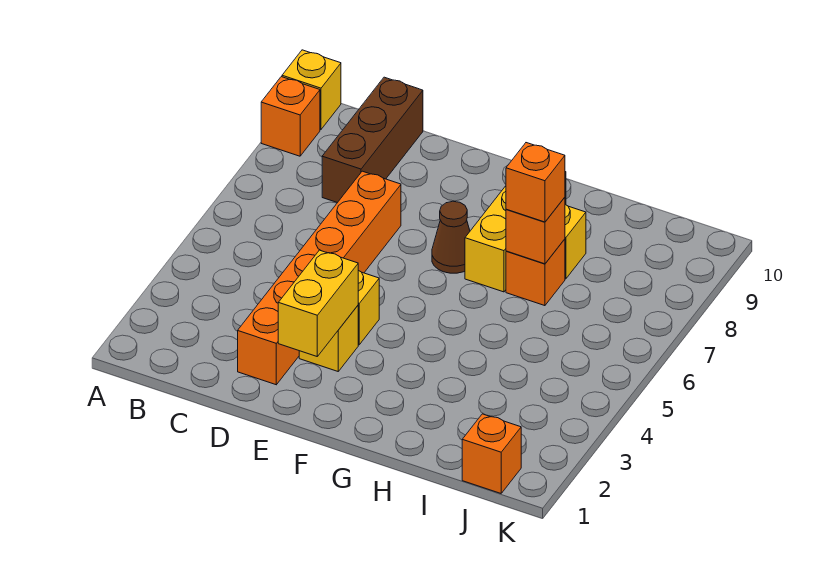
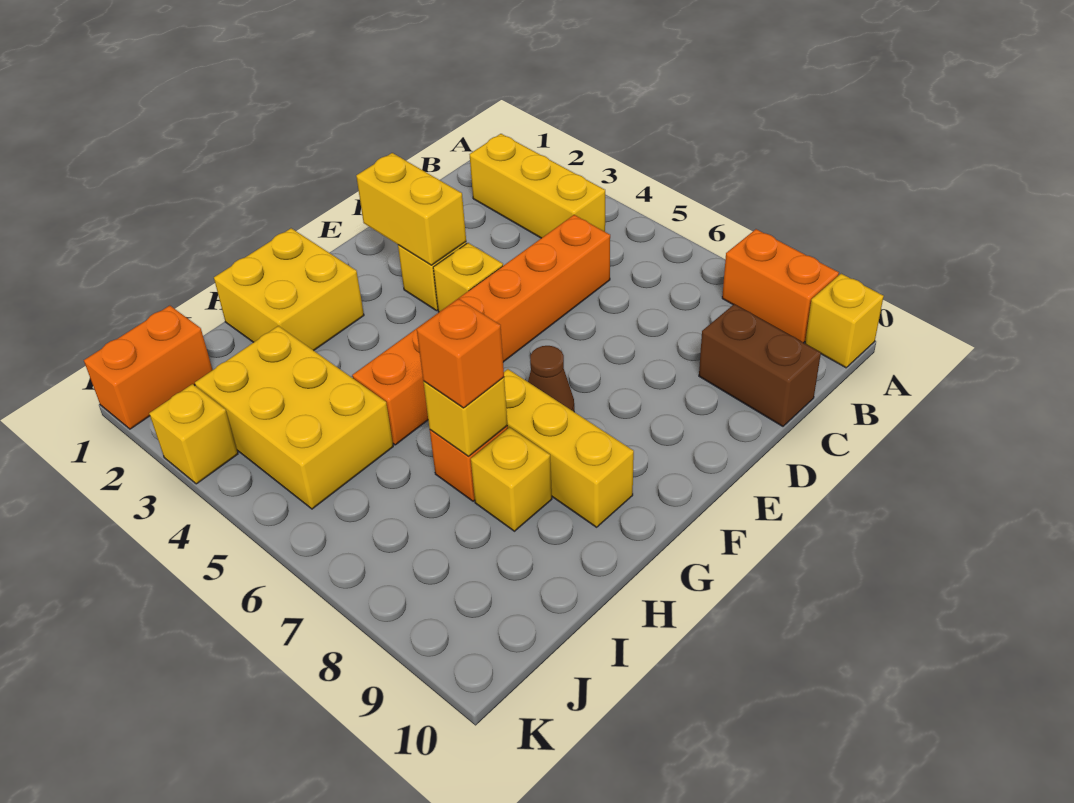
orange brick A9 level 1 -> orange brick A8:A9 level 1
none -> yellow brick B2:B4 level 1
brown brick C8:C10 level 1 -> brown brick C9:C10 level 1
orange brick D2:D7 level 1 -> orange brick C5:H5 level 1
none -> yellow brick G1:H2 level 1
orange brick H7 level 2 -> yellow brick H7 level 2
none -> yellow brick I3:J5 level 1
orange brick J1 level 1 -> orange brick J1:K1 level 1
none -> yellow brick K3 level 1

